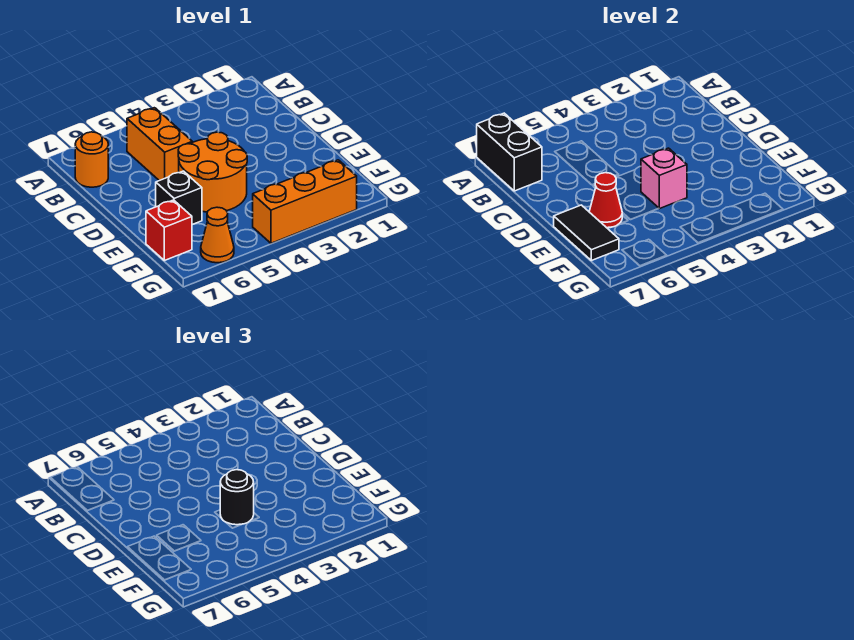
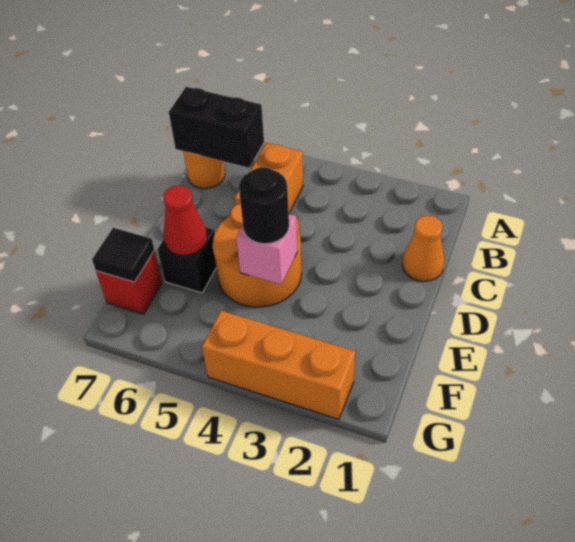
black brick A7:B7 level 2 -> black brick B6:B7 level 2
black tile E7:F7 level 2 -> black tile F7 level 2
orange cone G6 level 1 -> orange cone C1 level 1

